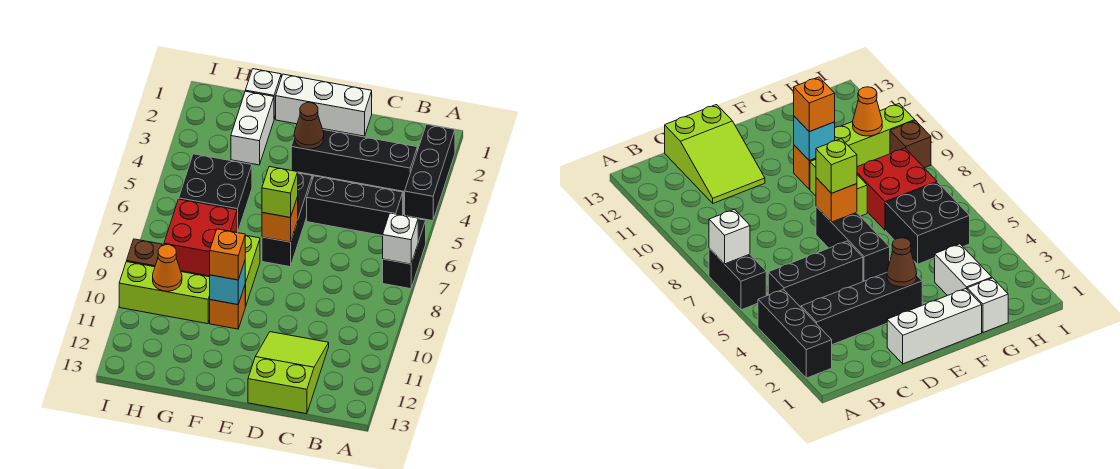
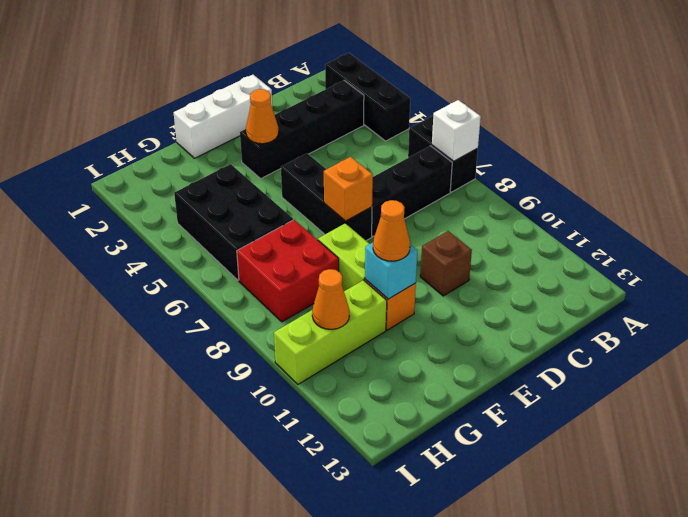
black brick B5:D5 level 1 -> black brick B7:D7 level 1
lime slope C11:D13 level 1 top 13 -> none
brown cone E3 level 2 -> orange cone E3 level 2
lime brick E7 level 3 -> none
orange brick F10 level 3 -> orange cone F10 level 3
white brick G1 level 1 -> none
white brick G2:G3 level 1 -> none
black brick G5:H6 level 1 -> black brick G4:H6 level 1
brown brick I9 level 1 -> brown brick D10 level 1

